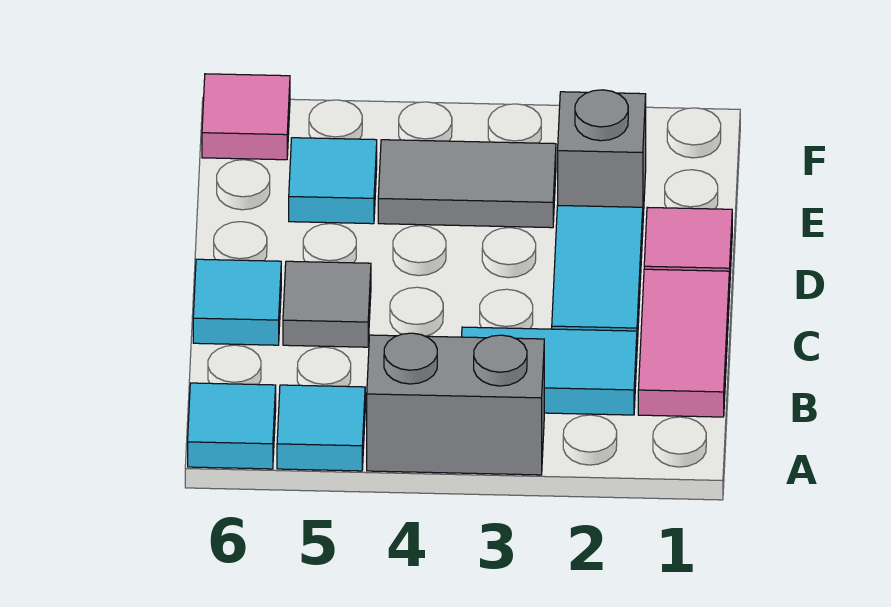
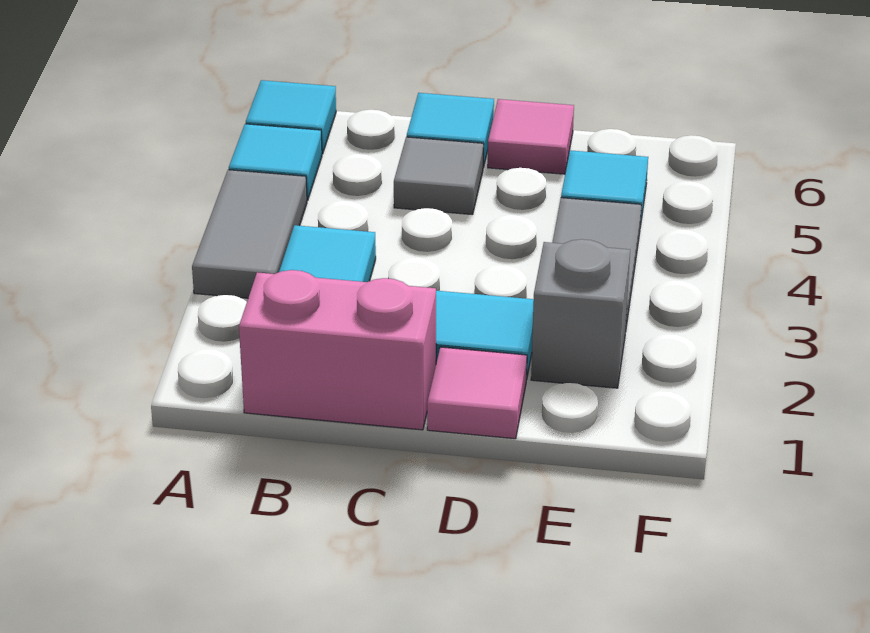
grey brick A3:A4 level 1 -> grey tile A3:A4 level 1
pink tile B1:C1 level 1 -> pink brick B1:C1 level 1
pink tile F6 level 1 -> pink tile D6 level 1

